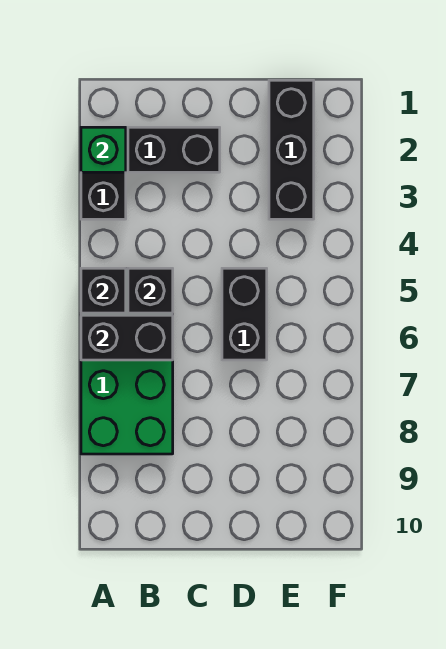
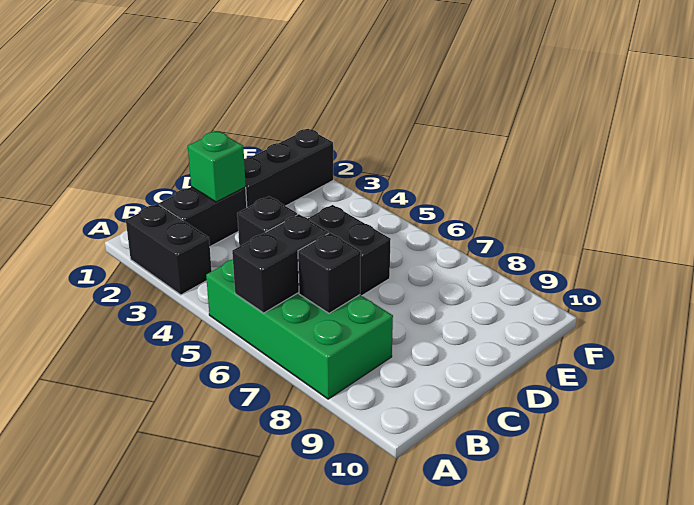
green brick A2 level 2 -> green brick C2 level 2
black brick A5 level 2 -> black brick B7 level 2
black brick E1:E3 level 1 -> black brick D2:F2 level 1

